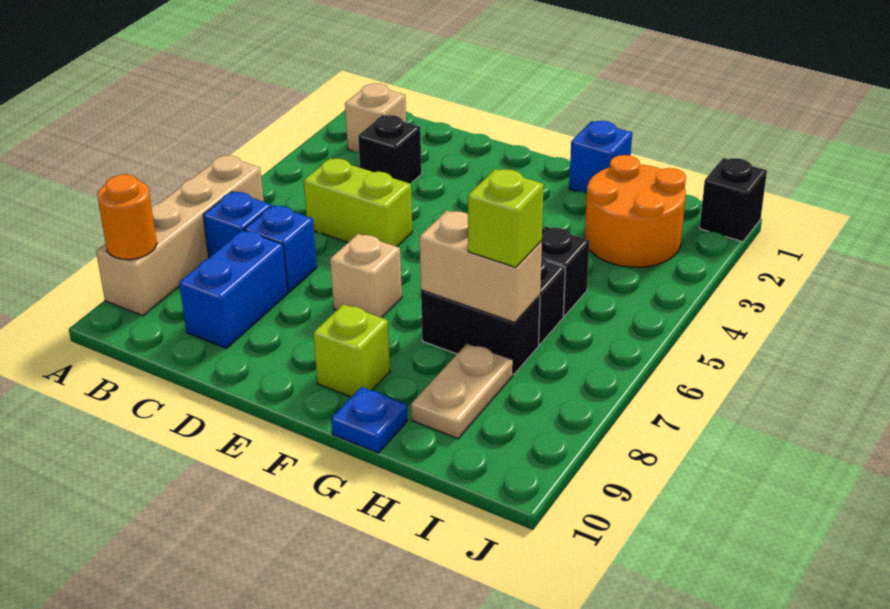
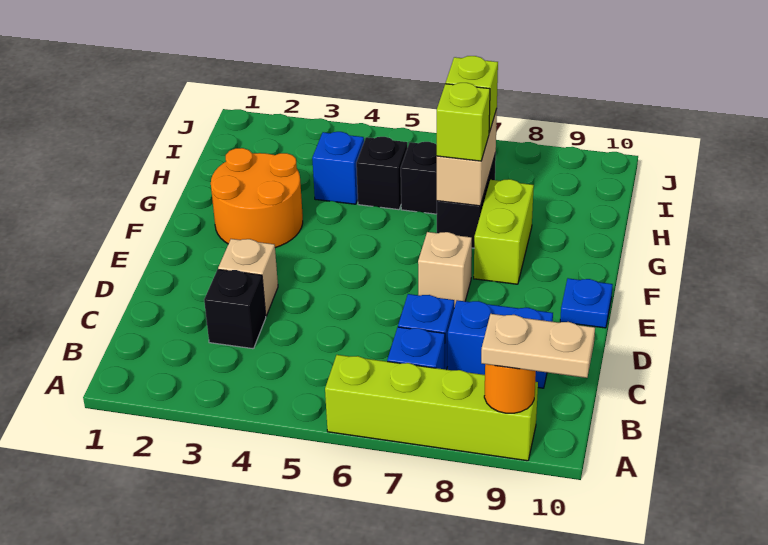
tan brick A6:A9 level 1 -> lime brick A6:A9 level 1
tan brick B2 level 1 -> tan brick D3 level 1
lime brick C5:D5 level 1 -> lime brick F8:G8 level 1
lime brick F9 level 1 -> lime brick G7 level 3
blue brick G1 level 1 -> blue brick H4 level 1
blue plate G10 level 1 -> blue plate E10 level 1
orange round brick H2:I3 level 1 -> orange round brick F2:G3 level 1
tan plate H8:H9 level 1 -> tan plate A9:A10 level 3
black brick J1 level 1 -> none

